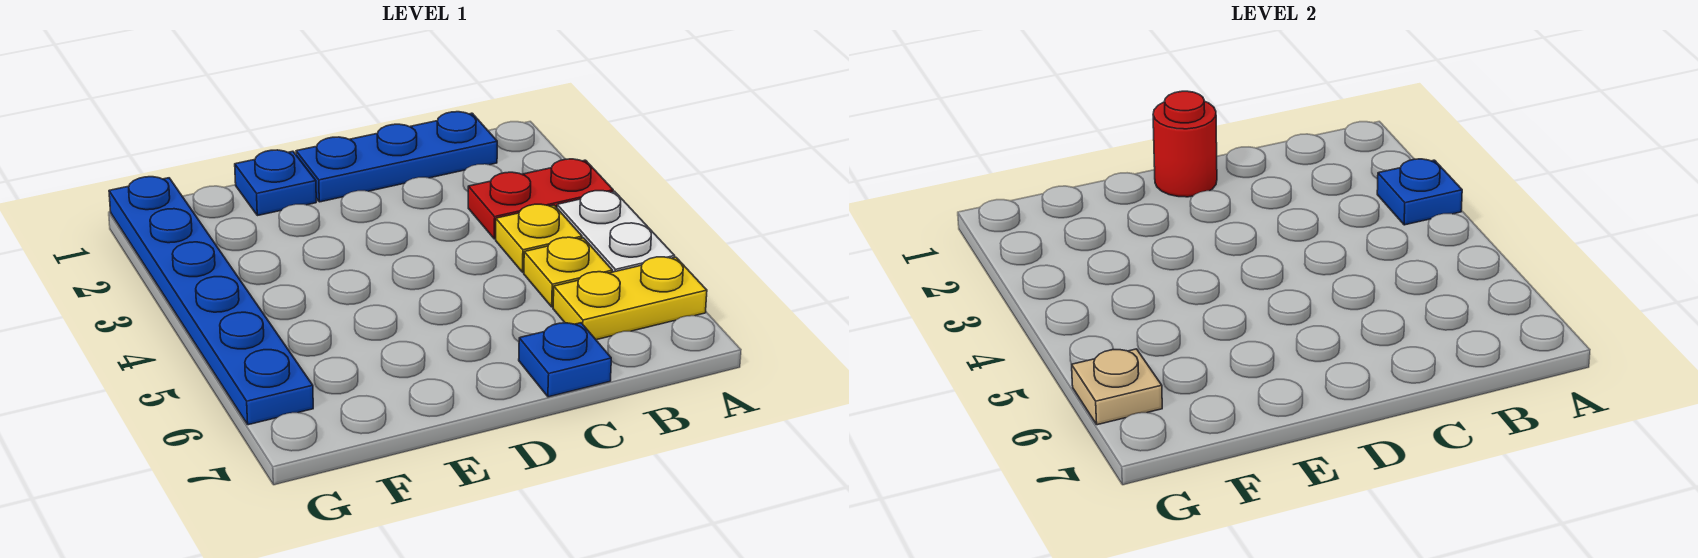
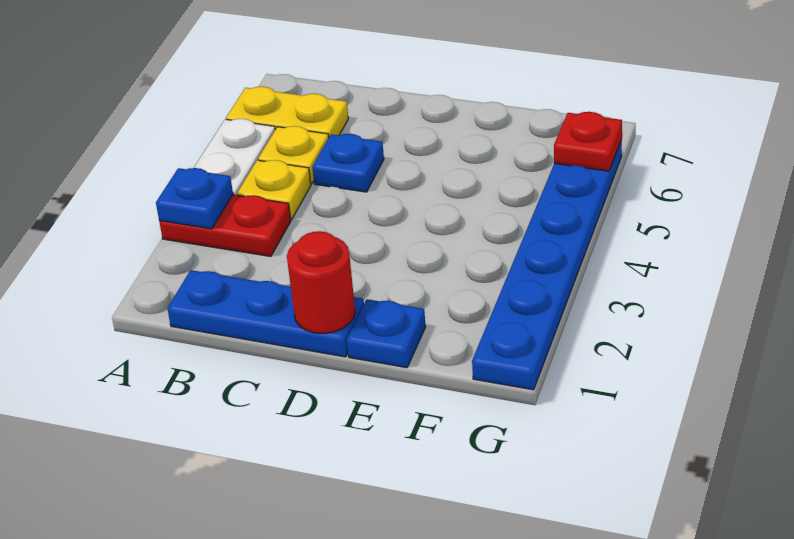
blue plate C7 level 1 -> blue plate C5 level 1
tan plate G6 level 2 -> red plate G6 level 2

